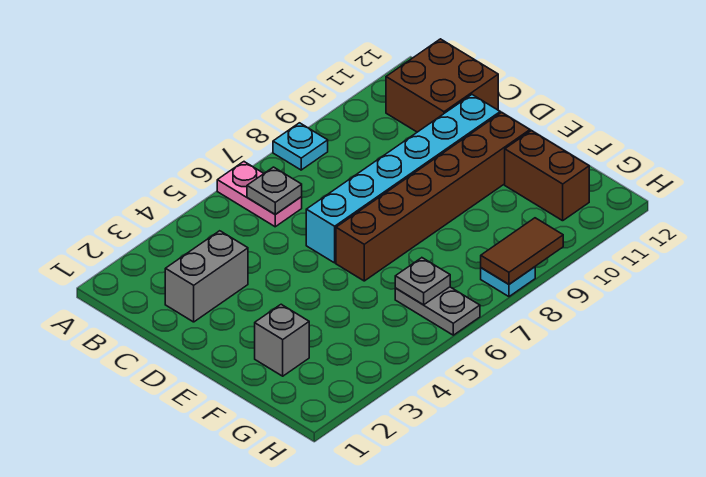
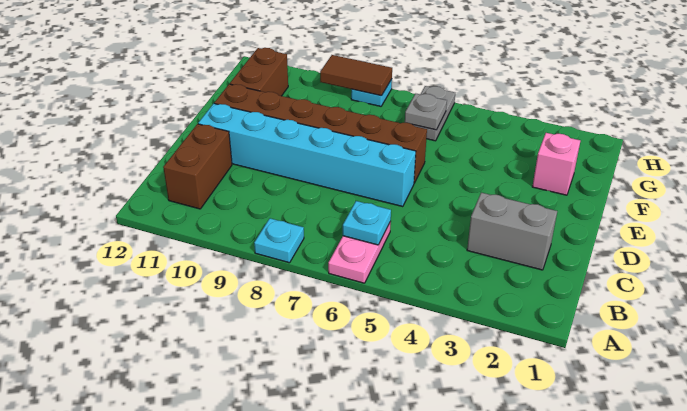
grey plate B6 level 2 -> cyan plate B6 level 2
brown brick B11:C12 level 1 -> brown brick B11:C11 level 1
grey brick F2 level 1 -> pink brick F2 level 1

